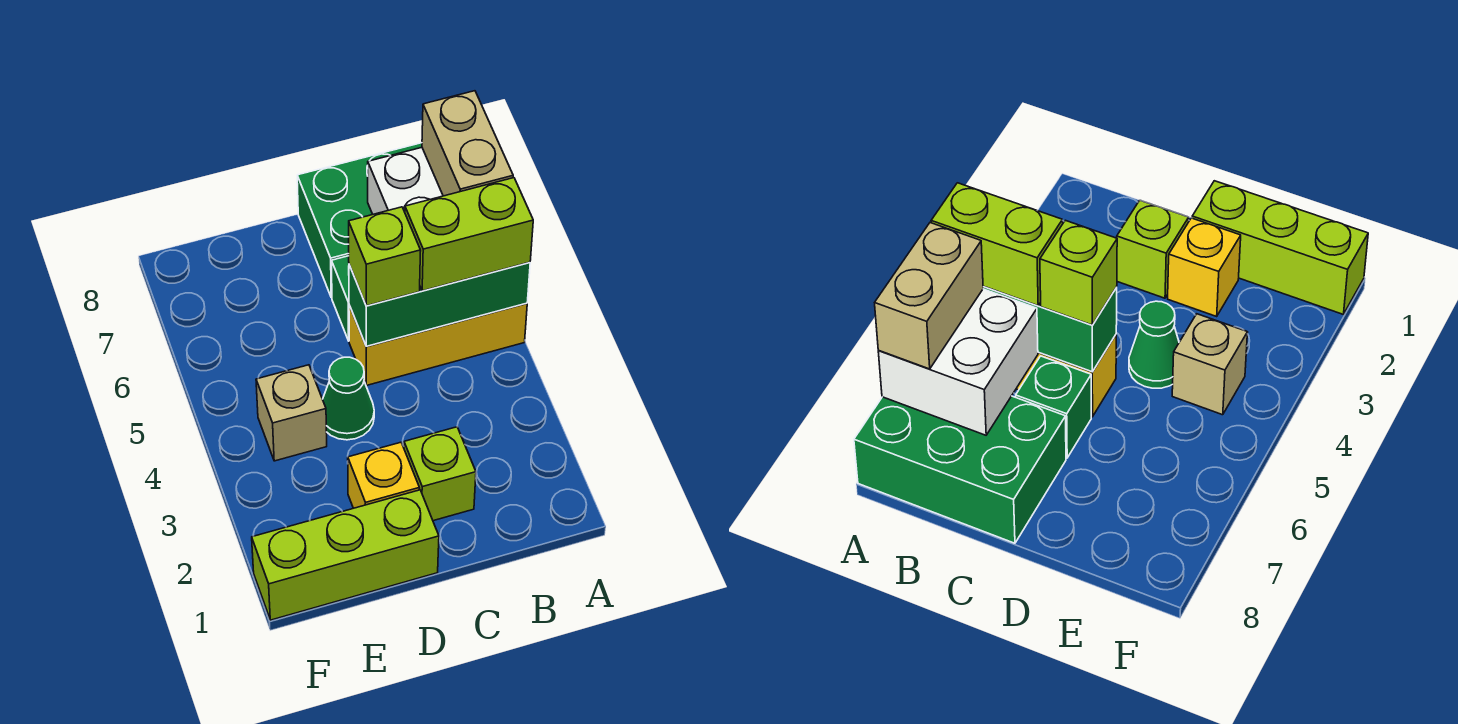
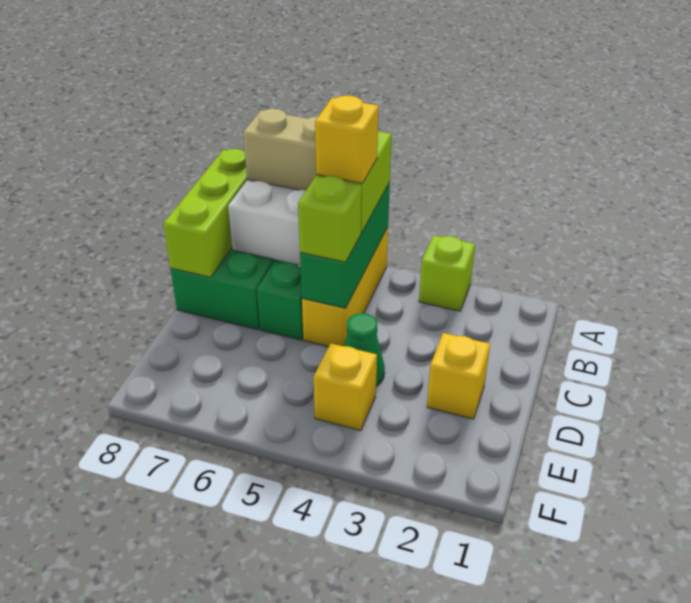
none -> yellow brick B5 level 4
lime brick C2 level 1 -> lime brick A3 level 1
lime brick D1:F1 level 1 -> lime brick A8:C8 level 2
tan brick E4 level 1 -> yellow brick E4 level 1

